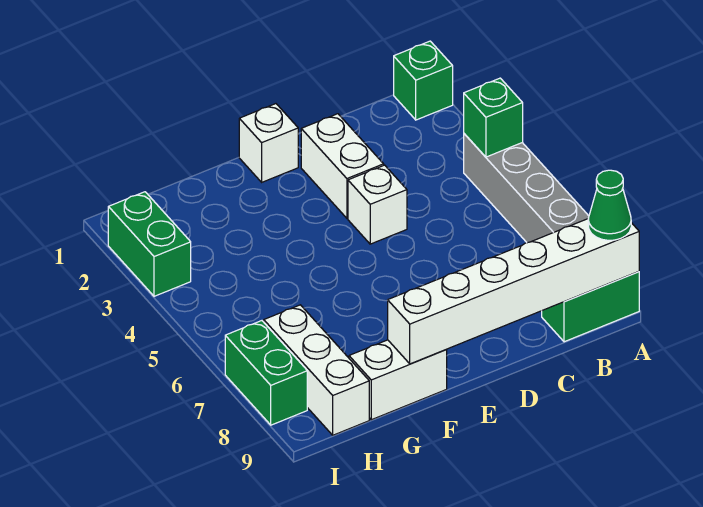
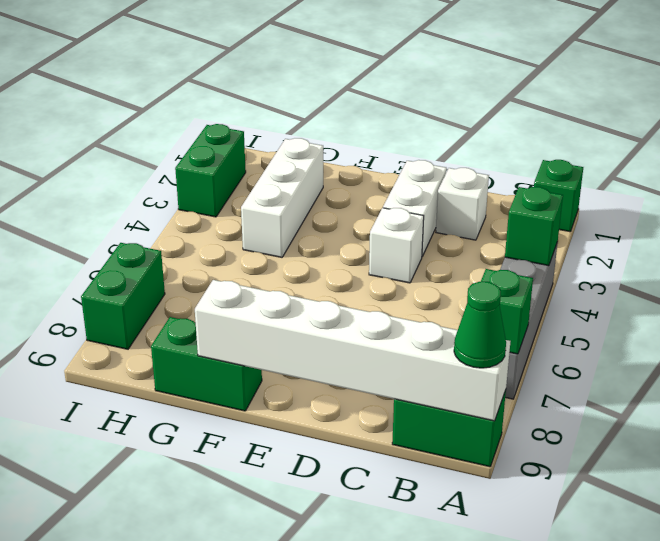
none -> green brick A7 level 2
white brick E1 level 1 -> white brick C2 level 1
white brick F9:G9 level 1 -> green brick F9:G9 level 1
white brick H7:H9 level 1 -> white brick G2:G4 level 1

